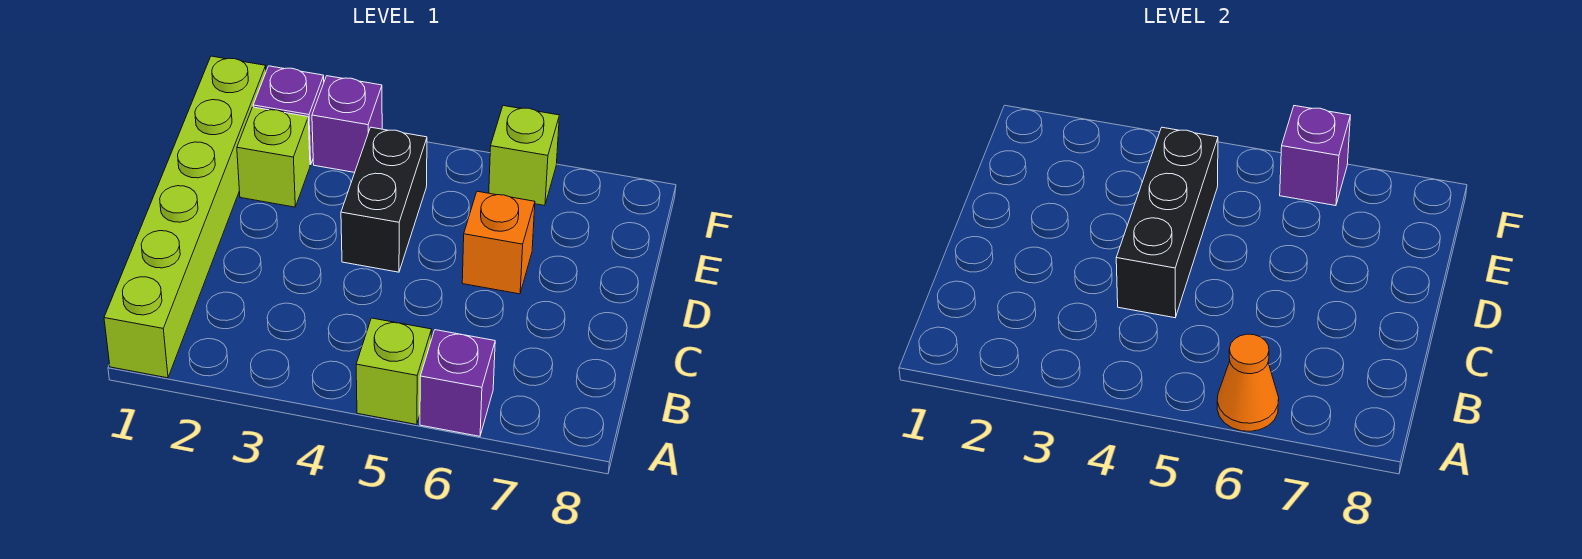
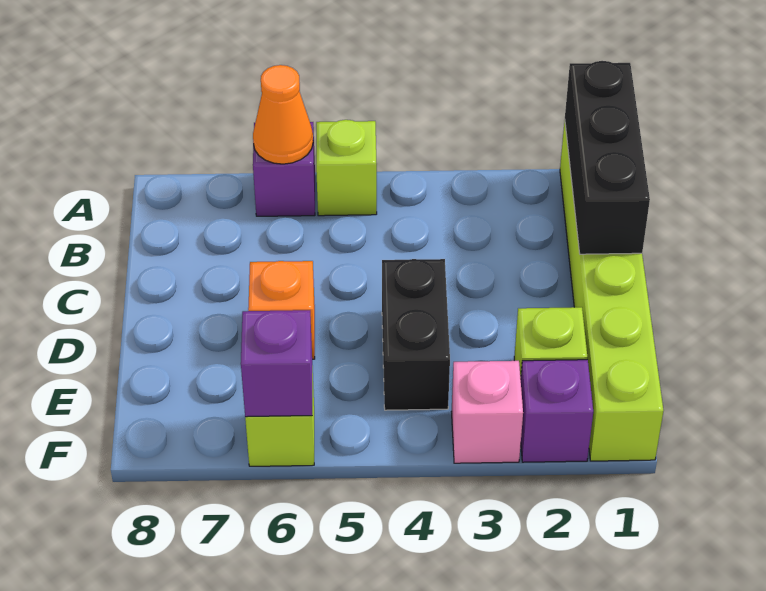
black brick C4:E4 level 2 -> black brick A1:C1 level 2
purple brick F3 level 1 -> pink brick F3 level 1

